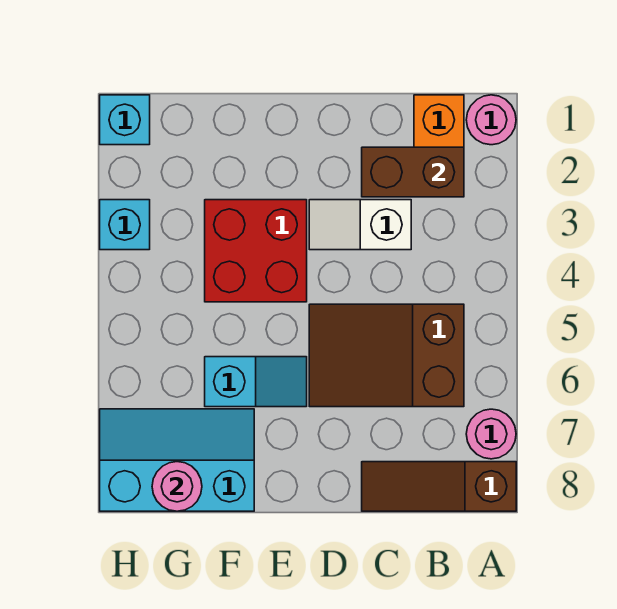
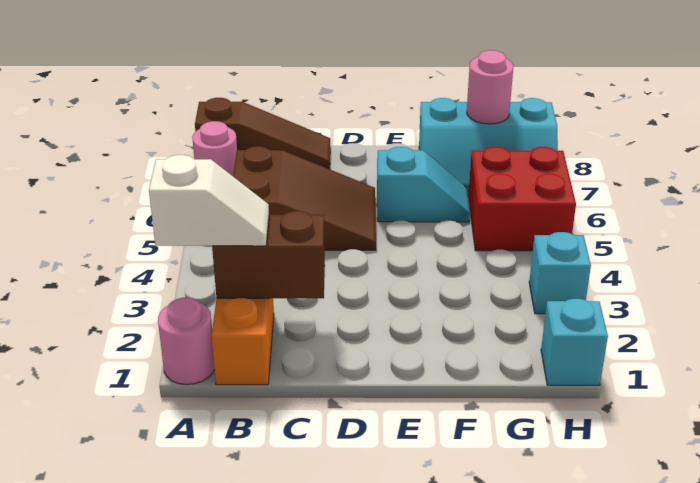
white slope C3:D3 level 1 top C -> white slope A2:B2 level 3 top A
red brick E3:F4 level 1 -> red brick G5:H6 level 1
cyan slope E6:F6 level 1 top F -> cyan slope E6:F6 level 1 top E

